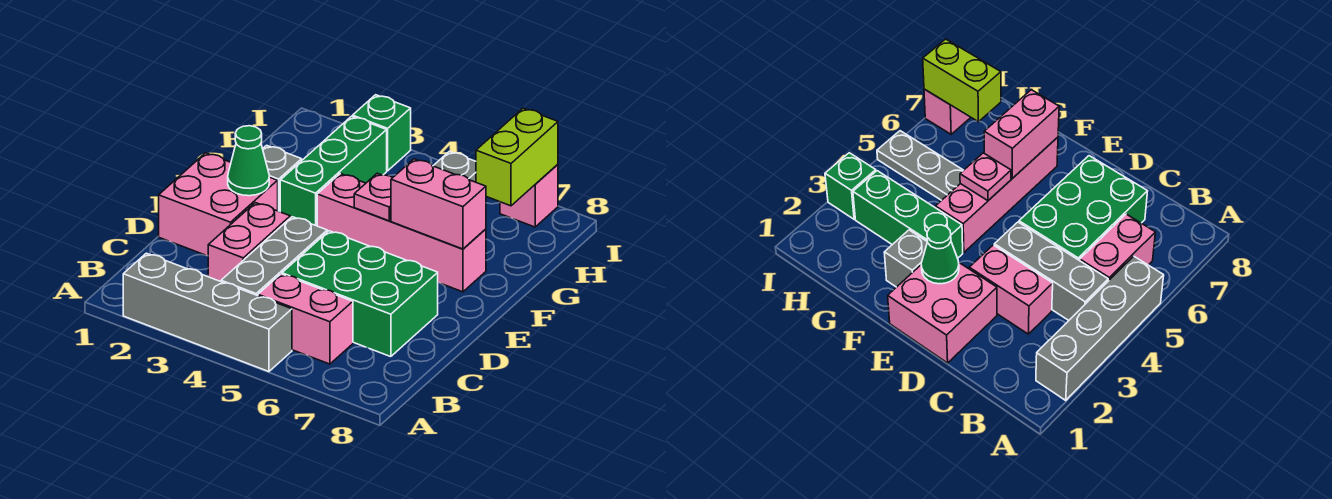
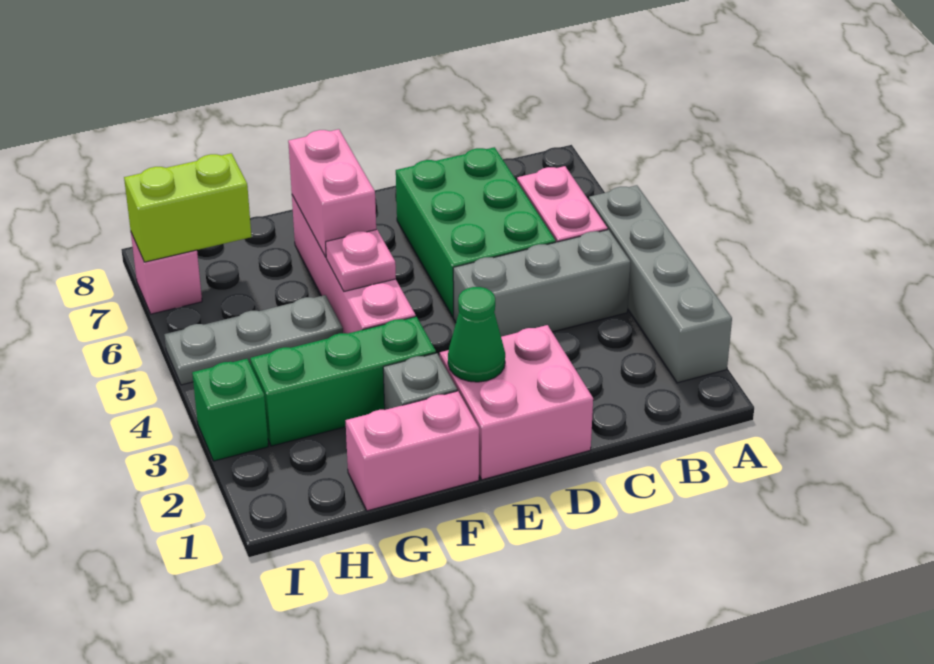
pink brick C3:D3 level 1 -> pink brick F1:G1 level 1

